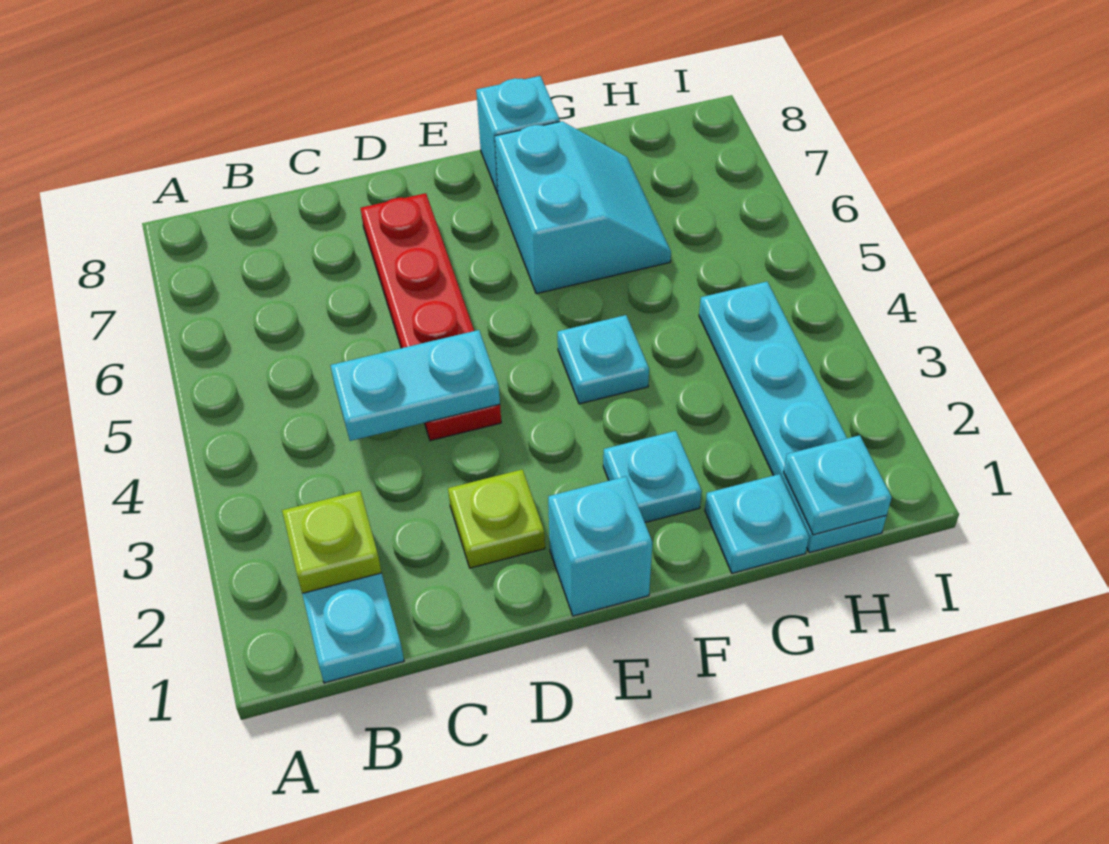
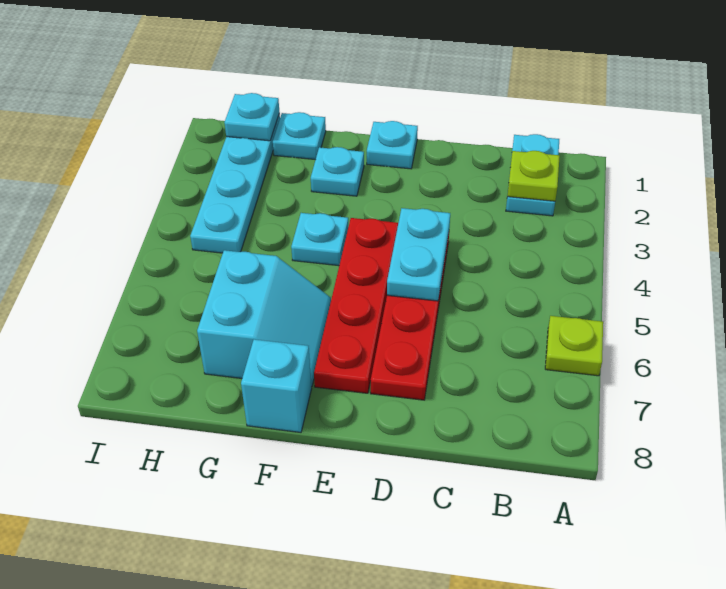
cyan plate C4:D4 level 2 -> cyan plate D4:D5 level 2
lime plate D2 level 1 -> lime plate A6 level 1
cyan brick E1 level 1 -> cyan plate E1 level 1
none -> red plate E4:E7 level 1
cyan slope F6:G7 level 1 top F -> cyan slope F6:G7 level 1 top G

